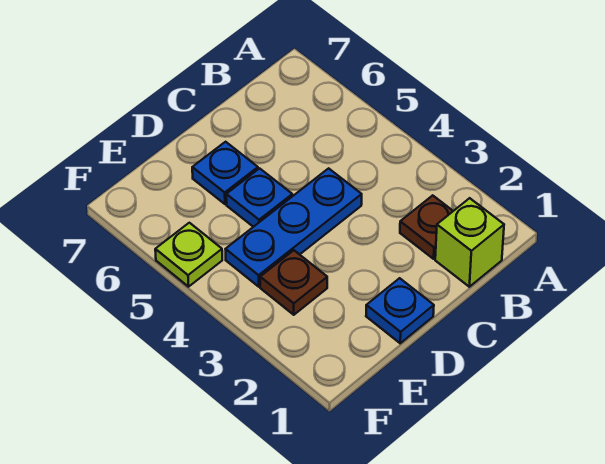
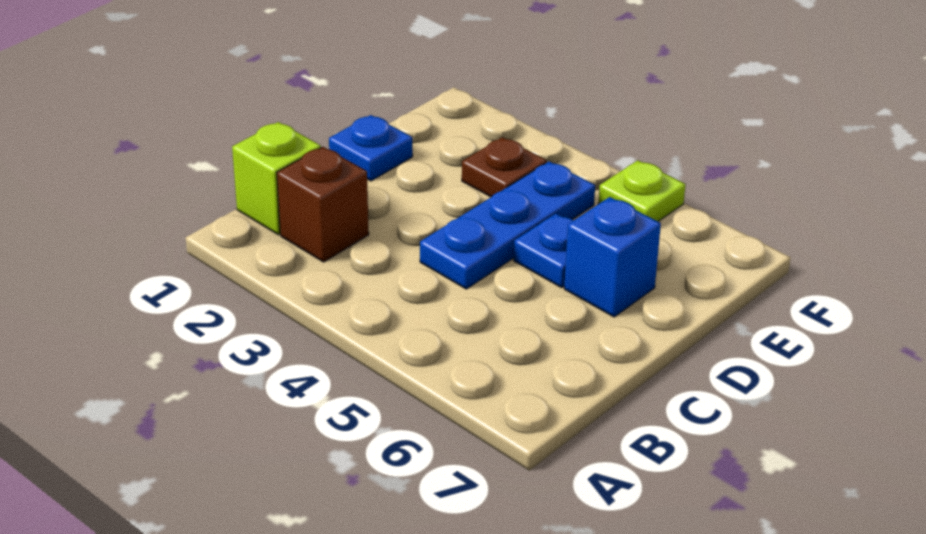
brown plate B2 level 1 -> brown brick B2 level 1
blue plate D6 level 1 -> blue brick D6 level 1

